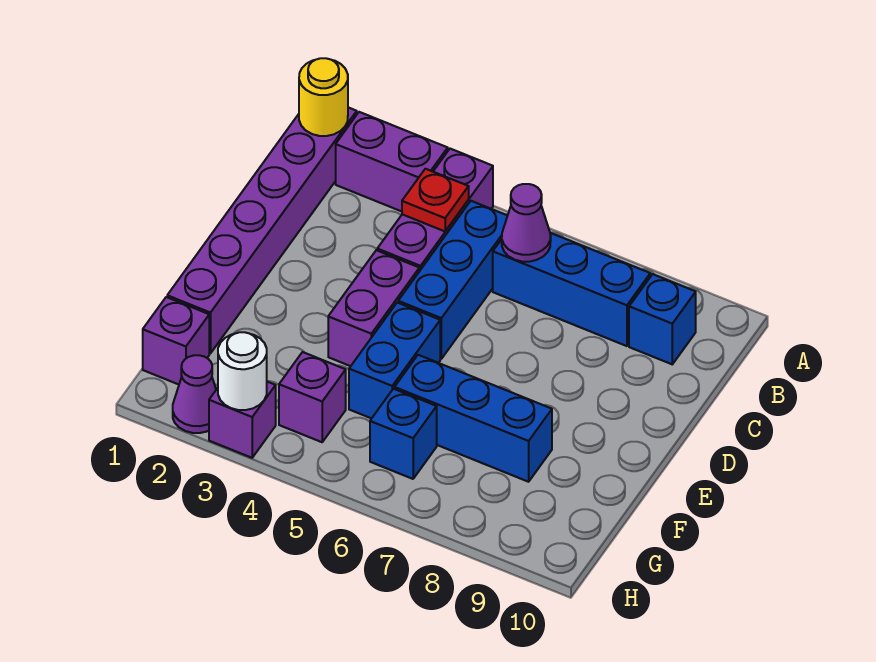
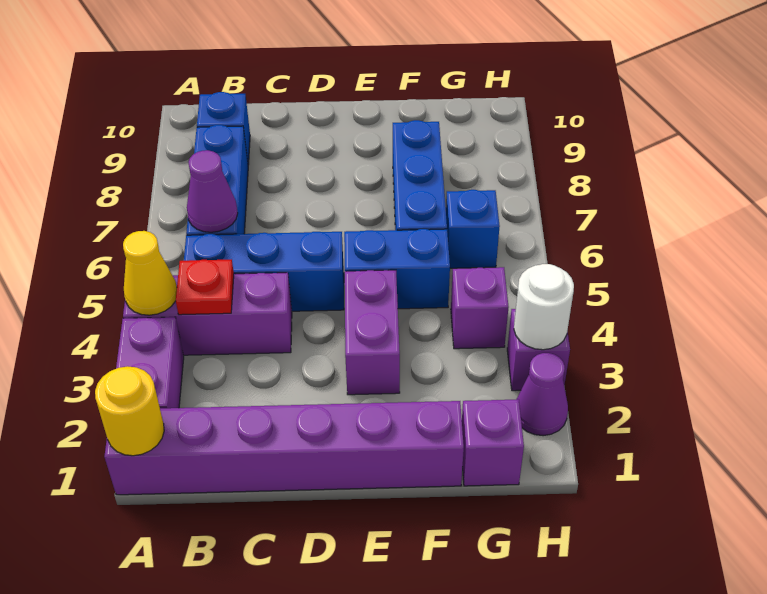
none -> yellow cone A4 level 2
purple brick D4:E4 level 1 -> purple brick E3:E4 level 1

